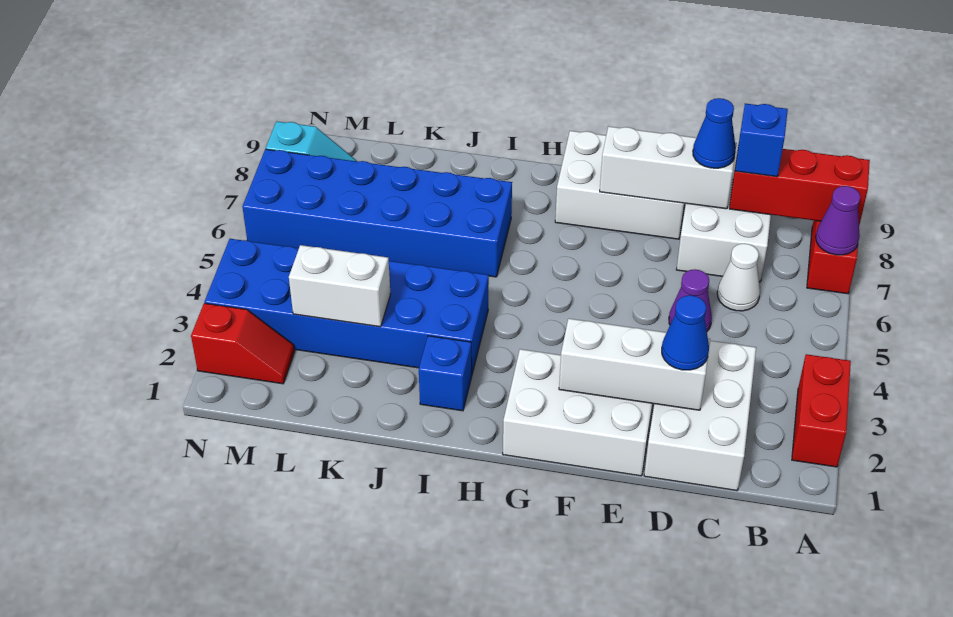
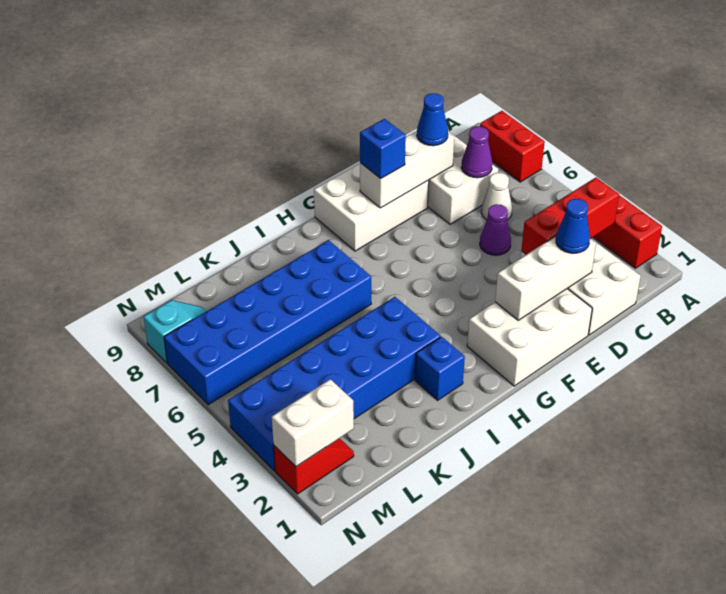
purple cone A7 level 2 -> purple cone C7 level 2
red brick A8:C8 level 2 -> red brick B3:D3 level 2
blue brick C8 level 3 -> blue brick F8 level 3
white brick K3:L3 level 2 -> white brick M2:N2 level 2

